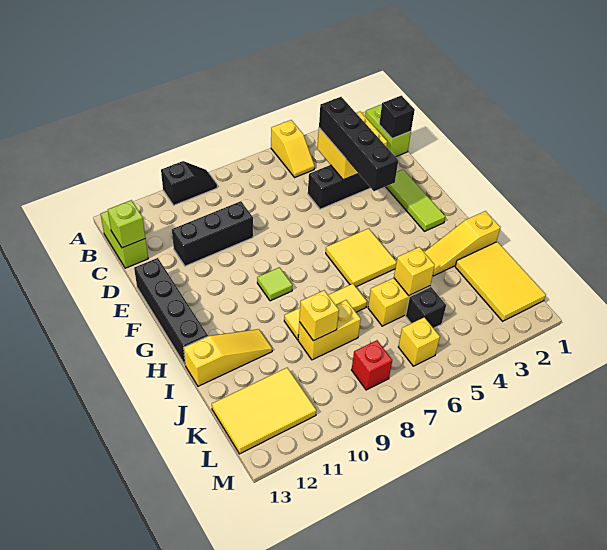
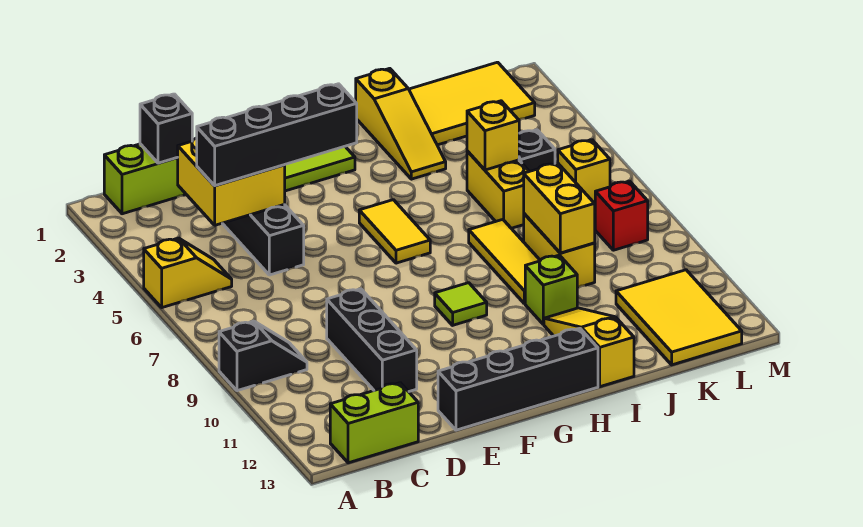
black slope A9:A10 level 1 top 10 -> black slope A9:B9 level 1 top A
lime brick C13 level 2 -> lime brick I10 level 1
yellow tile G5:H6 level 1 -> yellow tile G5:G6 level 1
yellow brick J9 level 2 -> yellow brick J8:J9 level 2

